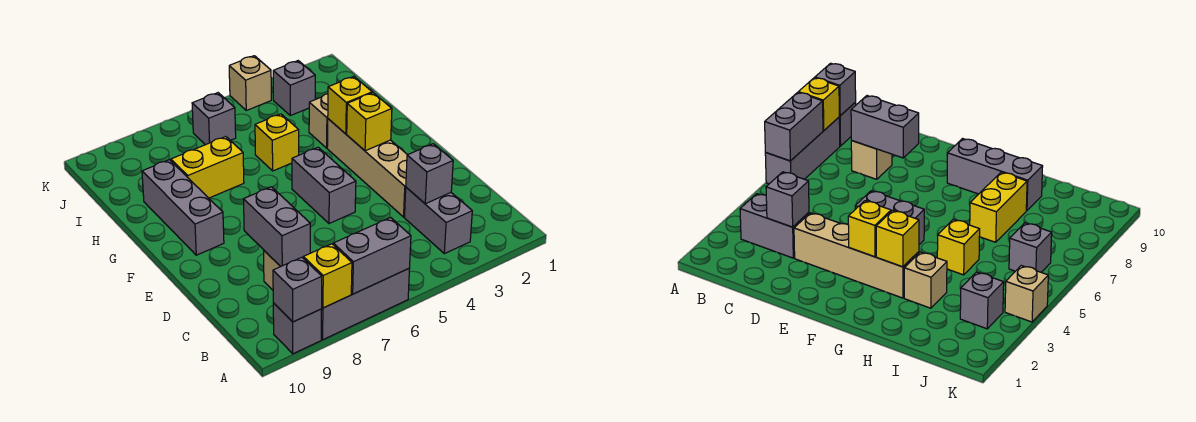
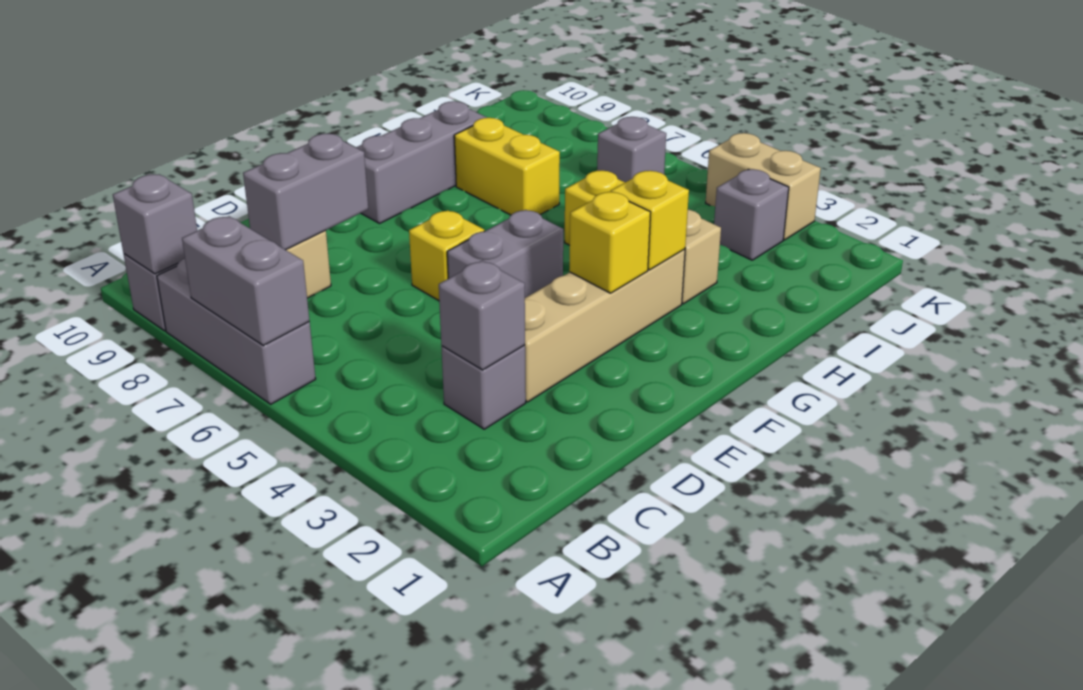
yellow brick A8 level 2 -> yellow brick E6 level 1
grey brick B3:C3 level 1 -> grey brick C3 level 1
tan brick K4 level 1 -> tan brick K3:K4 level 1

